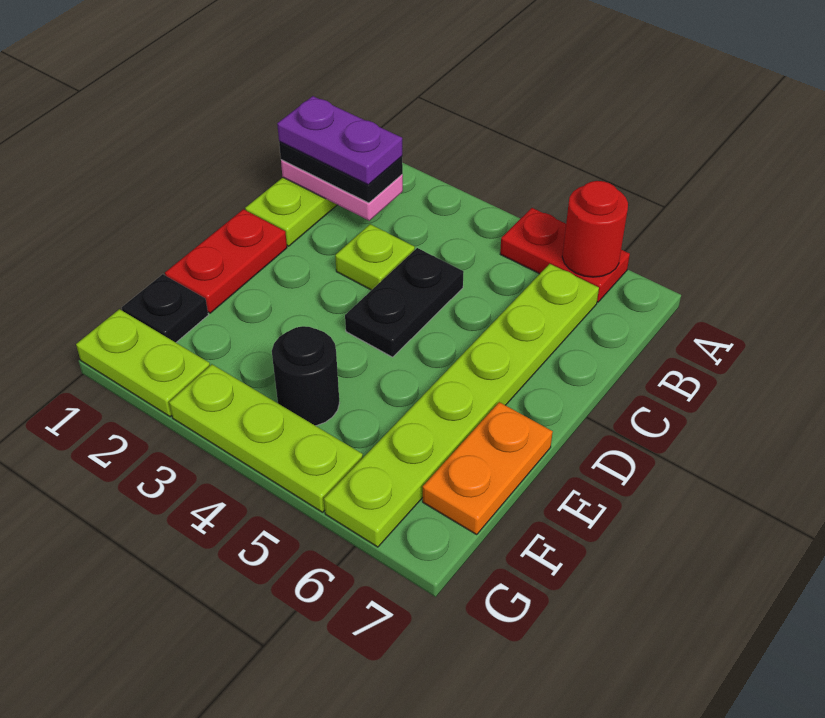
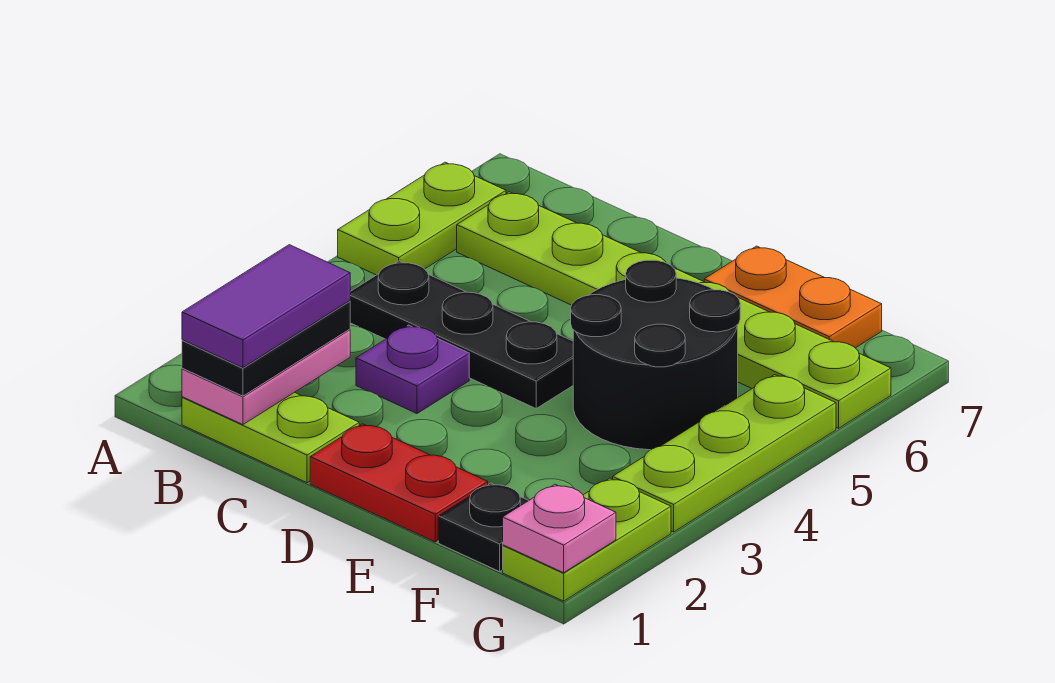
red plate A5:A6 level 1 -> lime plate A5:A6 level 1
red round brick A6 level 2 -> none
purple plate B1:B2 level 4 -> purple tile B1:B2 level 4
lime plate C3 level 1 -> purple plate C3 level 1
black plate C4:D4 level 1 -> black plate B4:D4 level 1
black round brick F4 level 1 -> black round brick E4:F5 level 1
none -> pink plate G1 level 2

